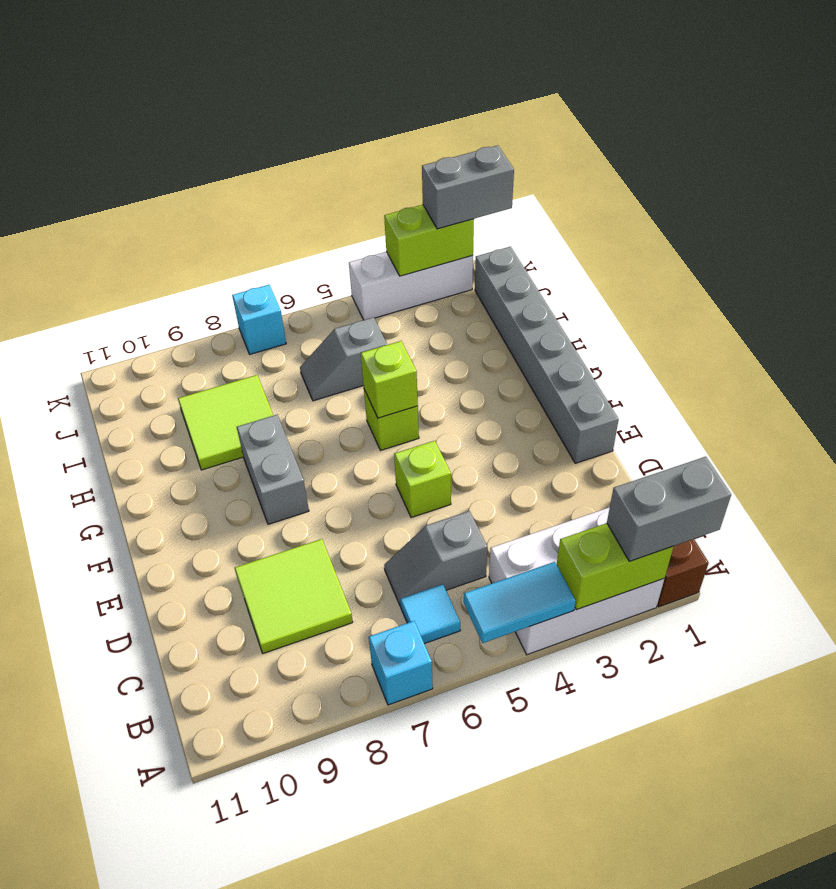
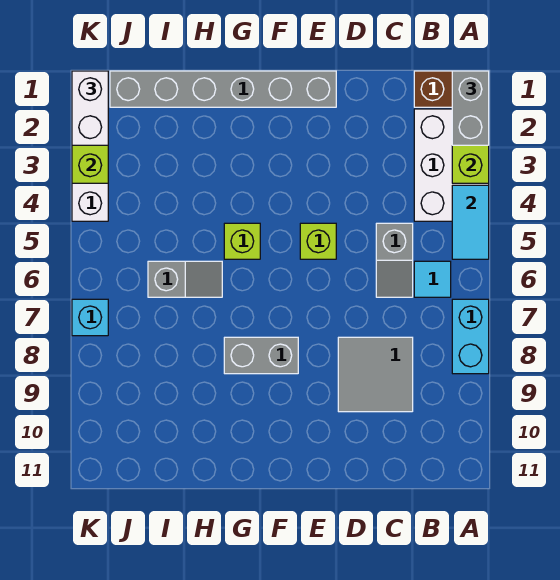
cyan brick A7 level 1 -> cyan brick A7:A8 level 1
lime tile C8:D9 level 1 -> grey tile C8:D9 level 1
lime brick G5 level 2 -> none
lime tile H8:I9 level 1 -> none
grey slope I5:I6 level 1 top 5 -> grey slope H6:I6 level 1 top I
grey brick K1:K2 level 3 -> white brick K1:K2 level 3

